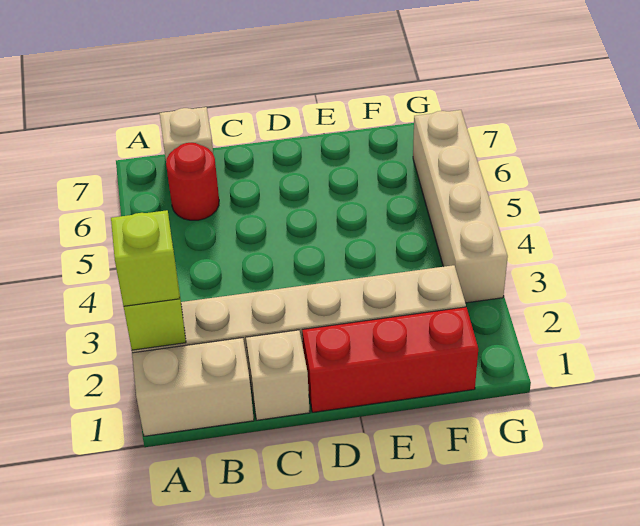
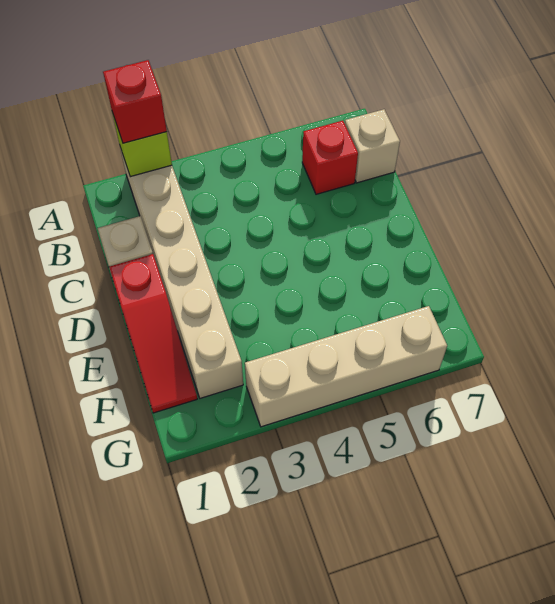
tan brick A1:B1 level 1 -> none
lime brick A2 level 3 -> red brick A2 level 3
red round brick B6 level 1 -> red brick B6 level 1
red brick D1:F1 level 1 -> red slope D1:F1 level 1 top D

